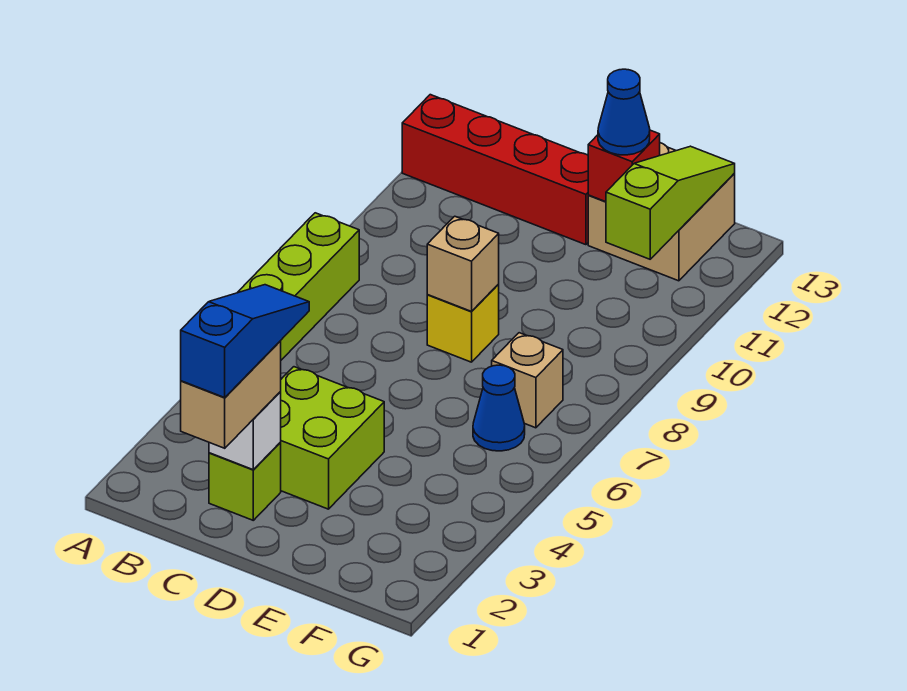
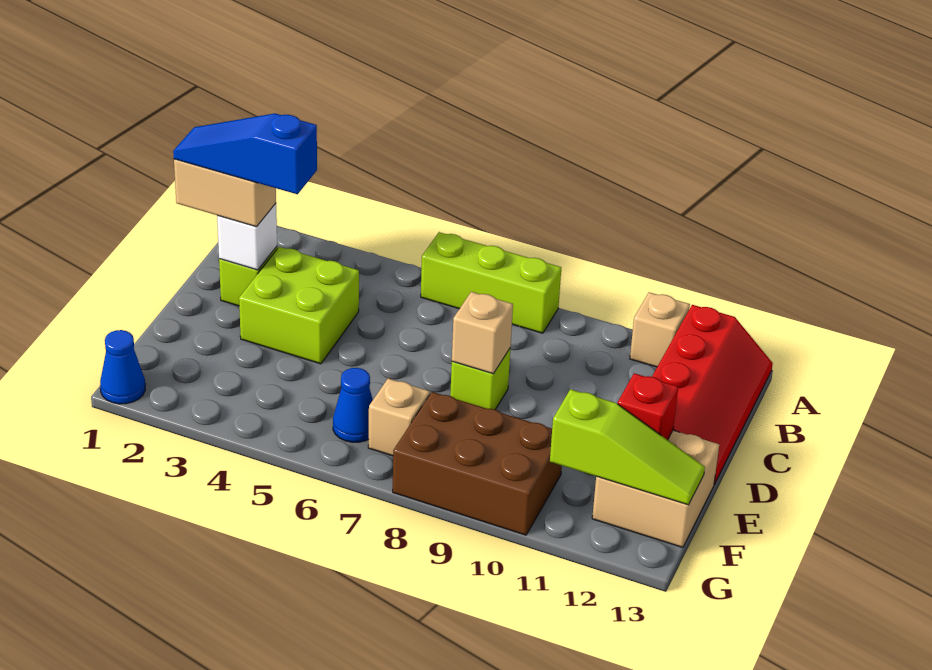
none -> tan brick A11 level 1
blue slope C1:C3 level 4 top 1 -> blue slope C1:C3 level 4 top 3
yellow brick D8 level 1 -> lime brick D8 level 1
blue cone E12 level 3 -> blue cone G1 level 1
none -> brown brick F8:G10 level 1

